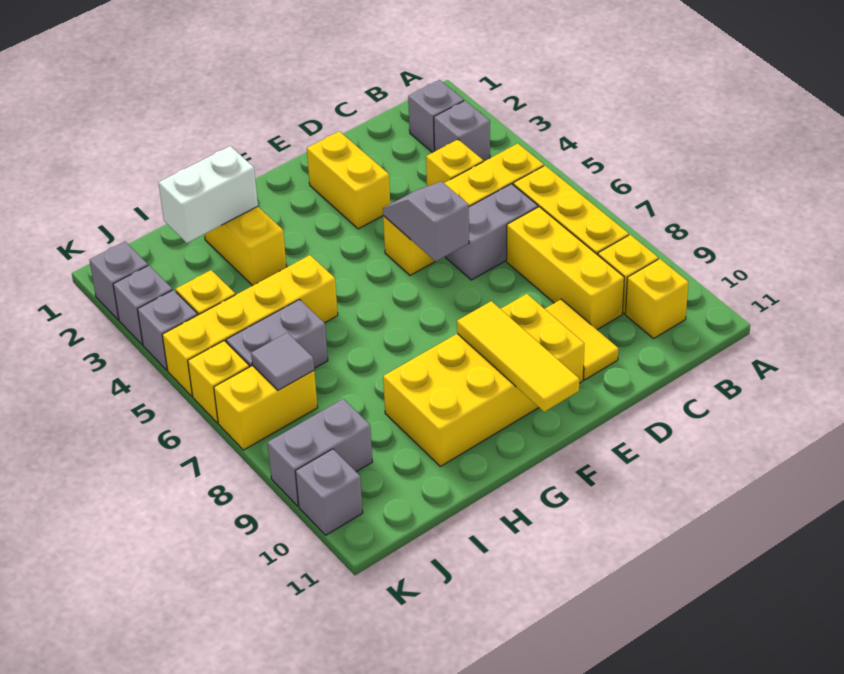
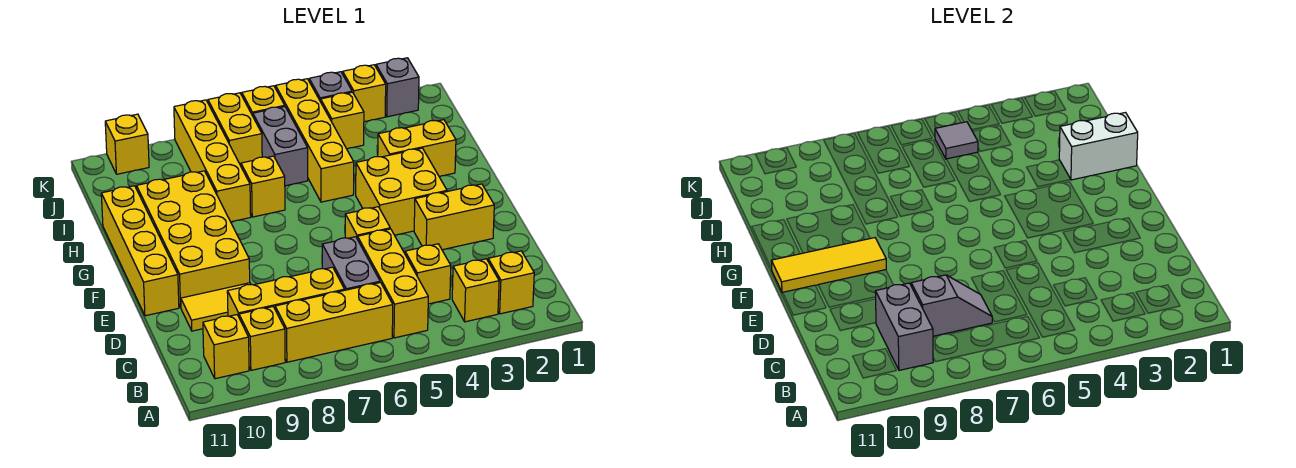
grey brick B2 level 1 -> yellow brick B2 level 1
grey brick B3 level 1 -> yellow brick B3 level 1
grey slope E5:E6 level 2 top 6 -> grey slope C7:C8 level 2 top 8
none -> yellow brick E11:H11 level 1
none -> yellow brick F3:G4 level 1
white brick H2:I2 level 2 -> white brick H1:H2 level 2
none -> yellow brick H7 level 1
none -> yellow brick H8:K8 level 1
grey tile J7 level 2 -> grey tile J5 level 2
grey brick J9:K9 level 1 -> grey brick B9:C9 level 2
grey brick K3 level 1 -> yellow brick K3 level 1
grey brick K10 level 1 -> yellow brick K10 level 1

